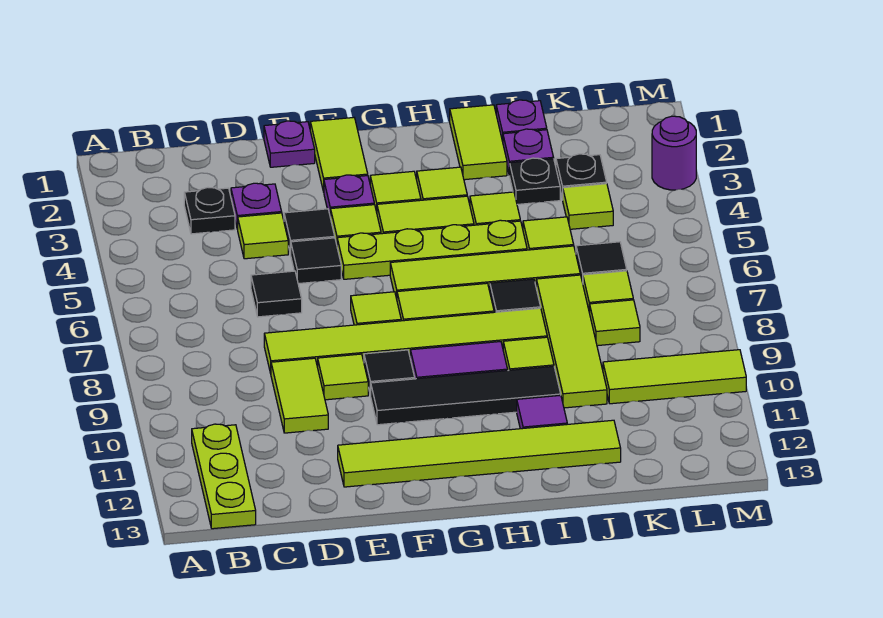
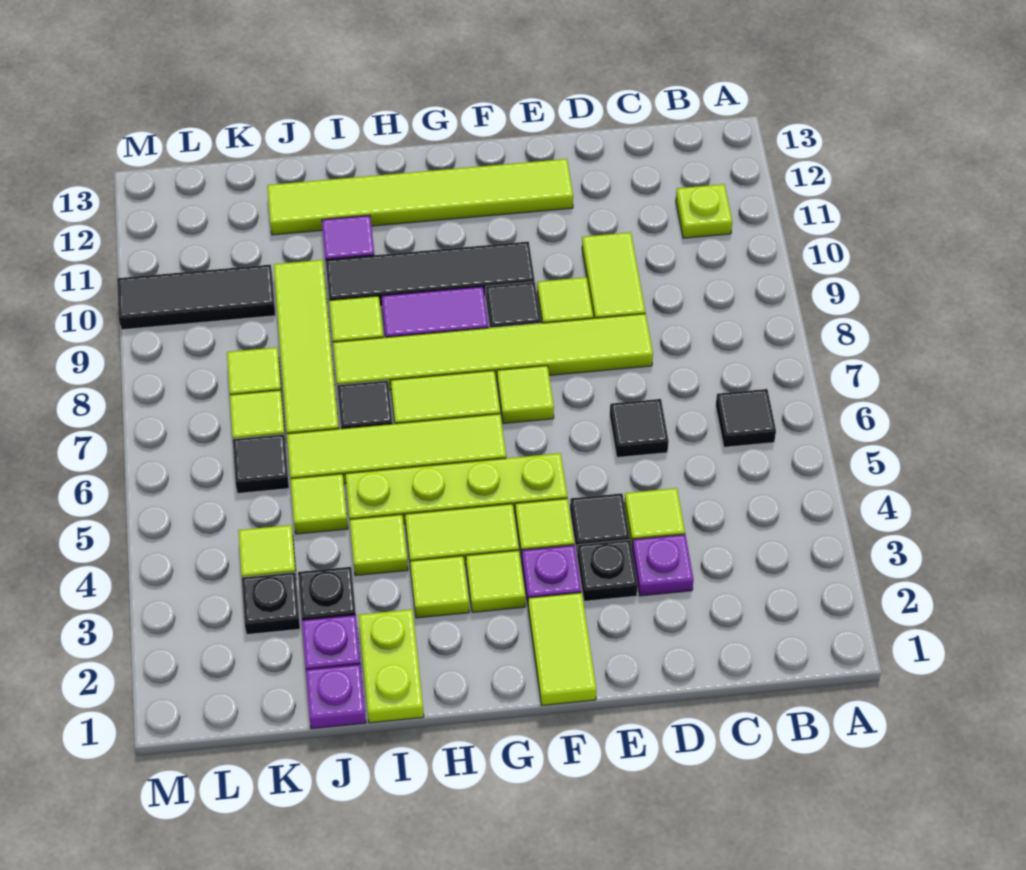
lime plate B11:B13 level 1 -> lime plate B11 level 1
black plate C3 level 1 -> black plate E3 level 1
purple plate E1 level 1 -> none
black tile E5 level 1 -> black tile B6 level 1
lime tile I1:I2 level 1 -> lime plate I1:I2 level 1
lime tile K10:M10 level 1 -> black tile K10:M10 level 1
purple round brick M3 level 1 -> none

